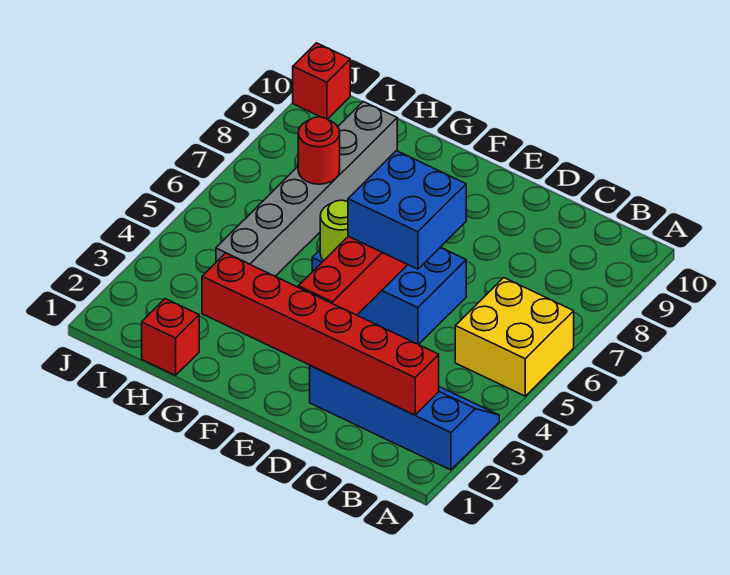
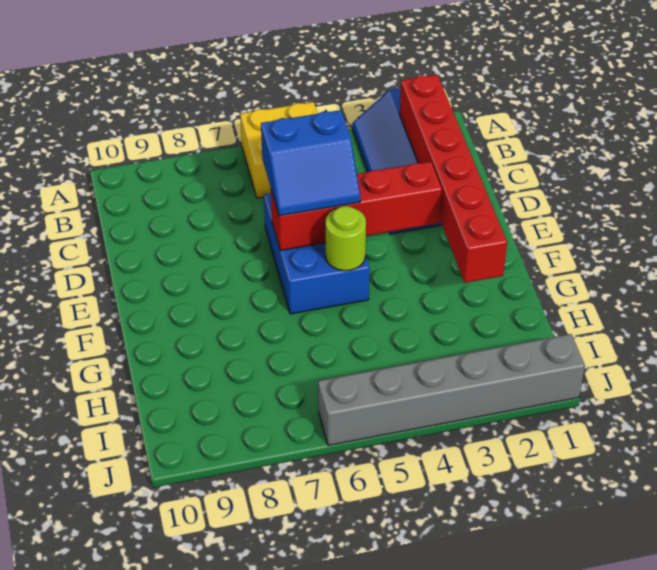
blue brick D5:E6 level 3 -> blue slope D5:E6 level 3 top D
red brick H1 level 1 -> none
grey brick H4:H9 level 1 -> grey brick J1:J6 level 1
red round brick H7 level 2 -> none
red brick J10 level 1 -> none

